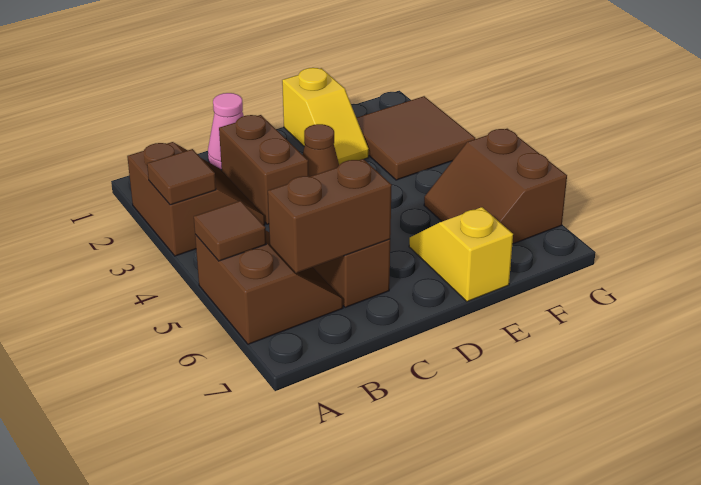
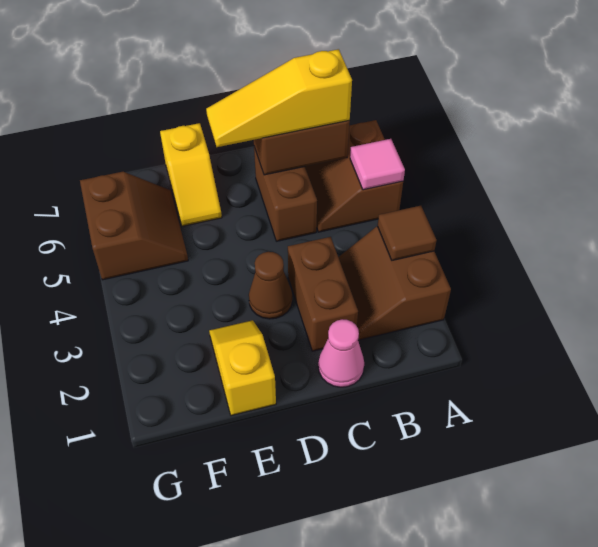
brown tile A5 level 2 -> pink tile A5 level 2
none -> yellow slope B6:D6 level 3 top B
brown tile F2:G3 level 1 -> none

